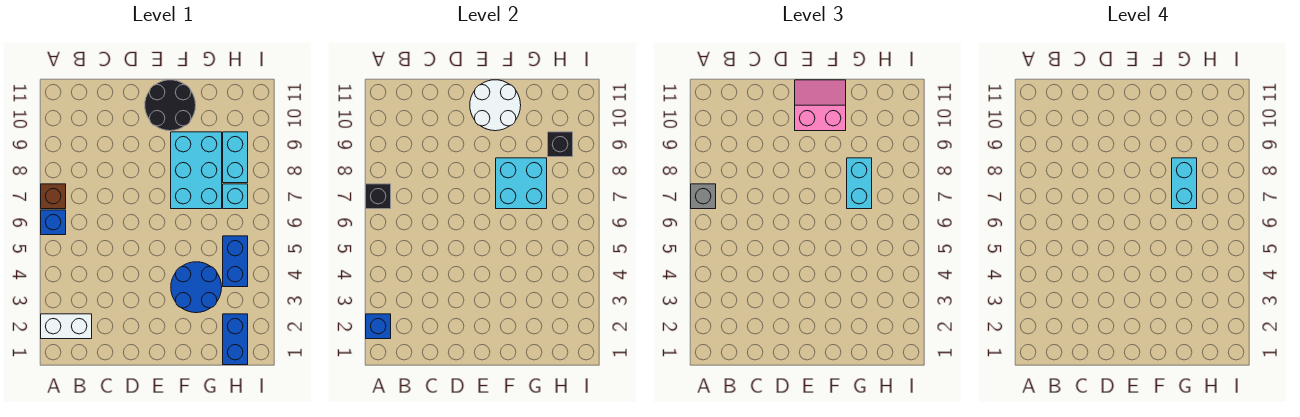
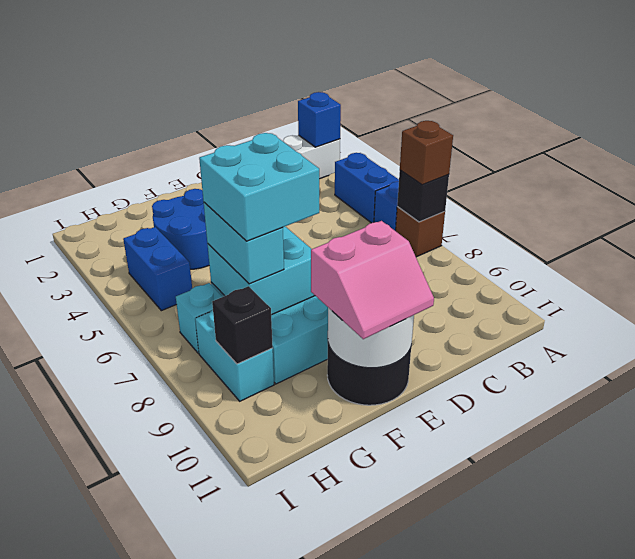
grey brick A7 level 3 -> brown brick A7 level 3
cyan brick G7:G8 level 4 -> cyan brick F7:G8 level 4
blue brick H1:H2 level 1 -> blue brick A4:A5 level 1

